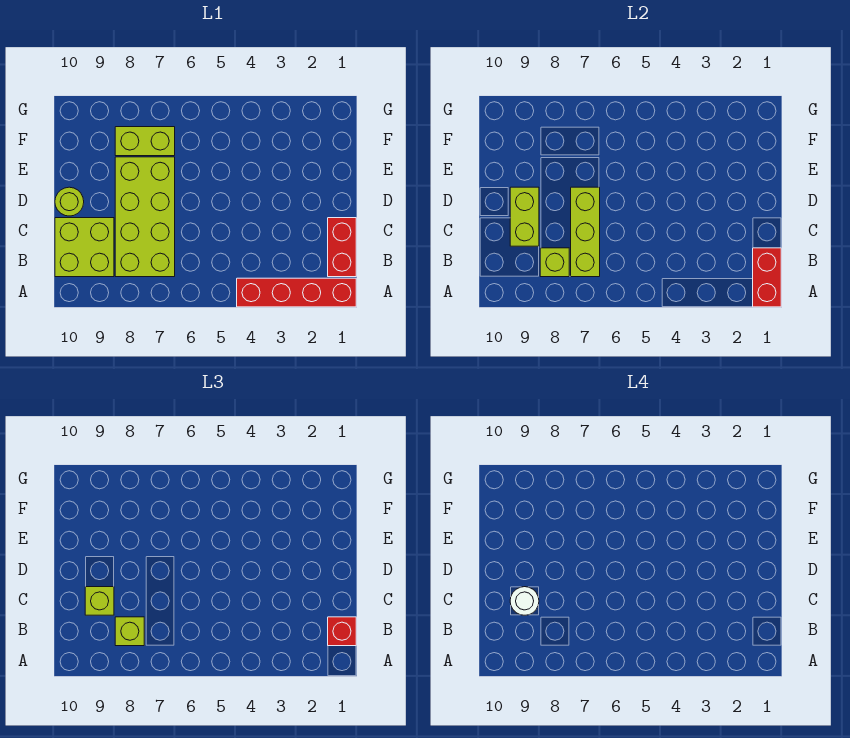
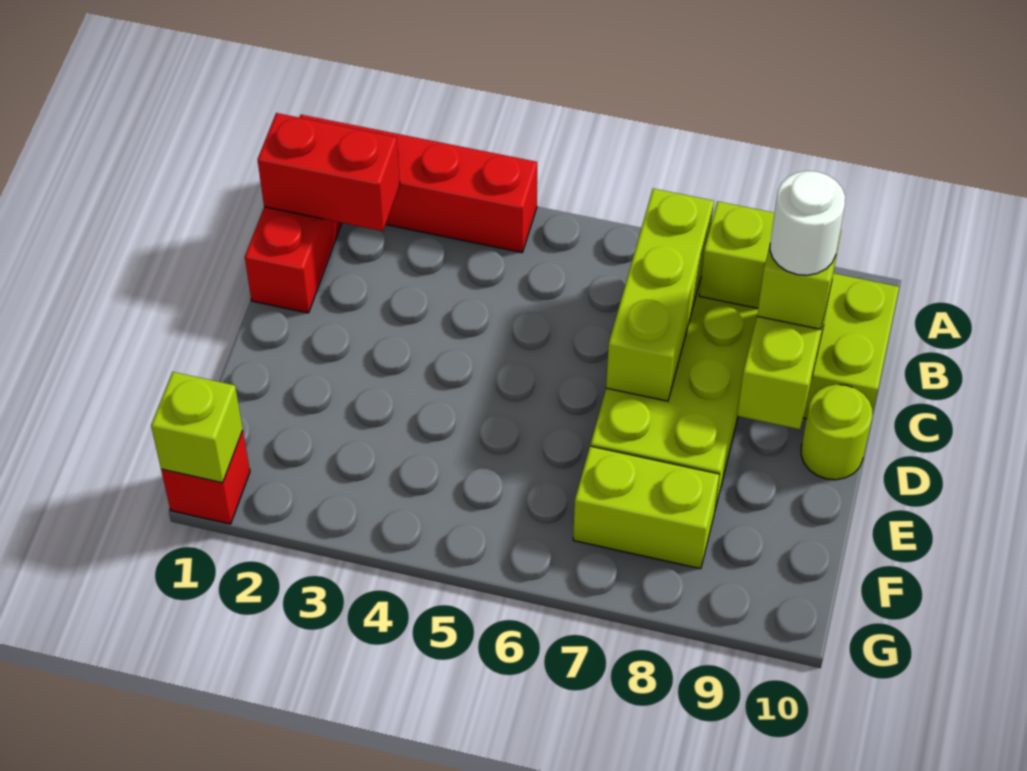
red brick A1:B1 level 2 -> red brick B1:B2 level 2
red brick B1 level 3 -> red brick G1 level 1
lime brick B8 level 3 -> lime brick G1 level 2

